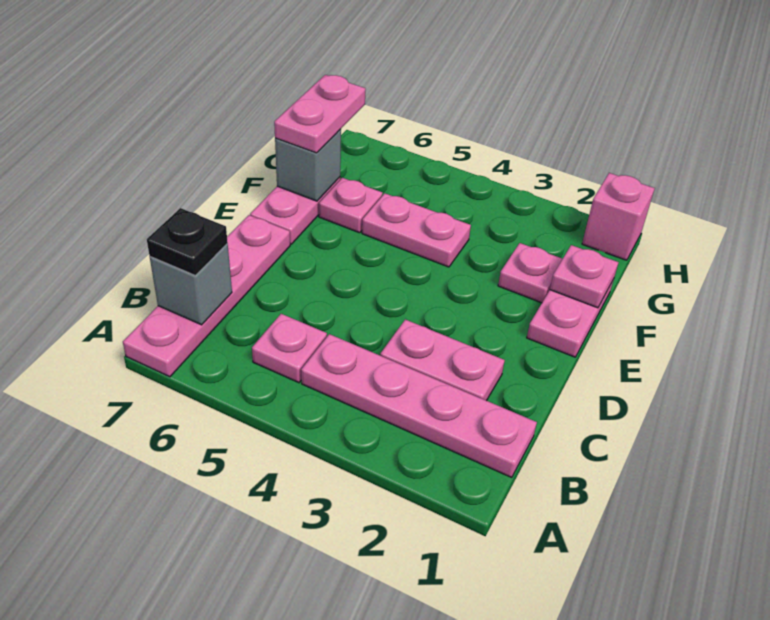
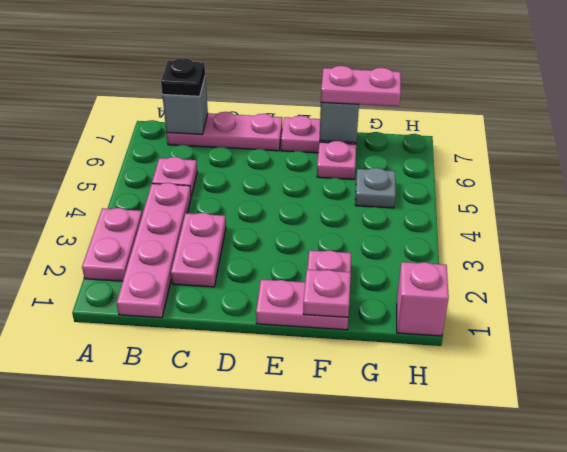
pink plate A7:D7 level 1 -> pink plate B7:D7 level 1
pink plate F4:F5 level 1 -> pink plate A2:A3 level 1
none -> grey plate G5 level 1

